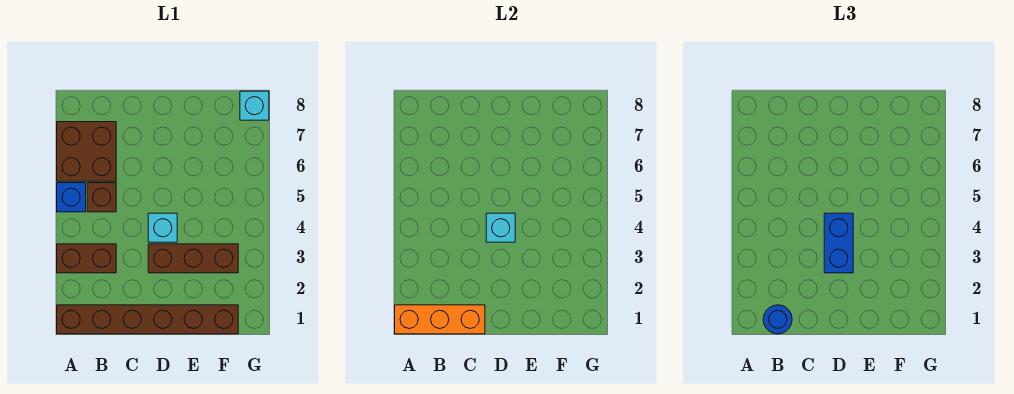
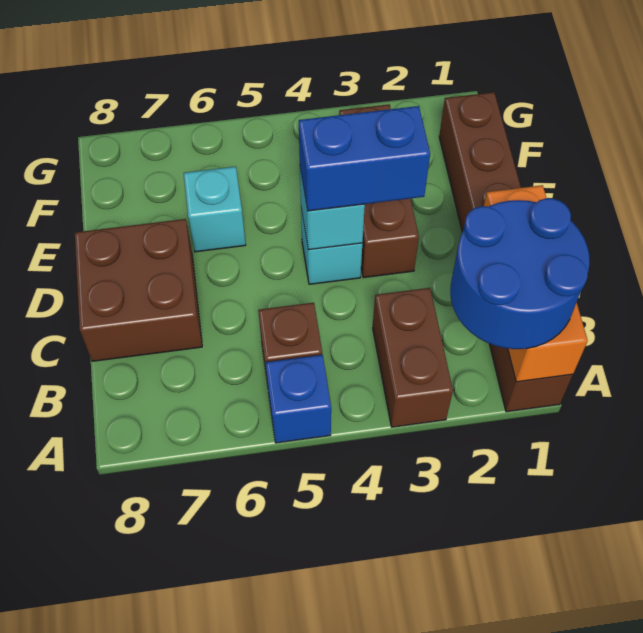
brown brick A6:B7 level 1 -> brown brick C7:D8 level 1
blue round brick B1 level 3 -> blue round brick A1:B2 level 3
cyan brick G8 level 1 -> cyan brick E6 level 1

